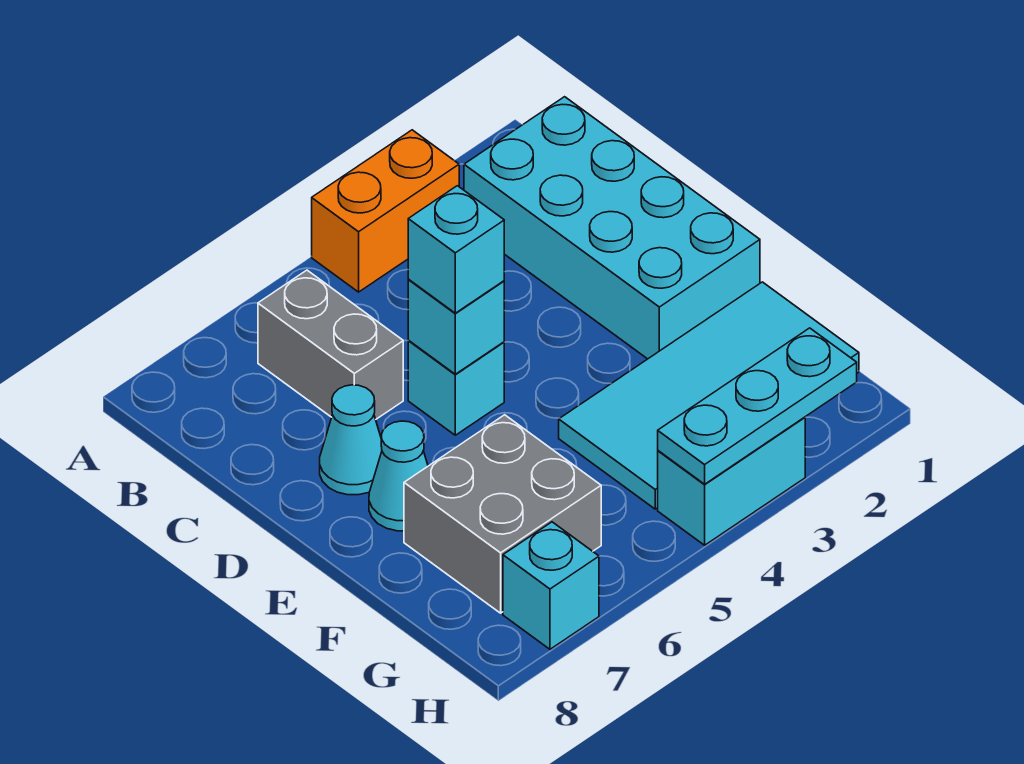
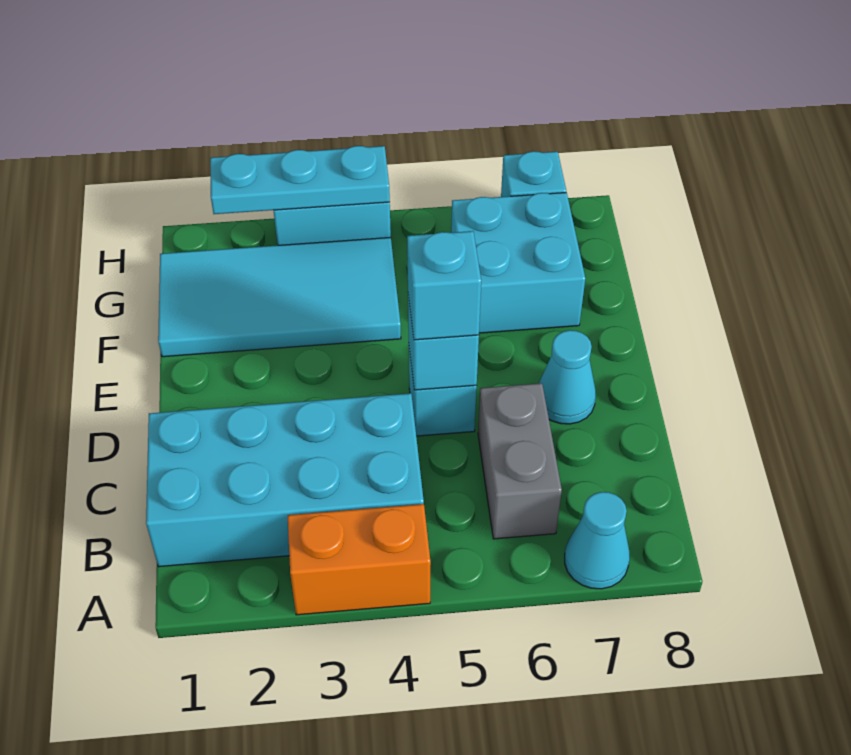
cyan brick B1:E2 level 1 -> cyan brick B1:C4 level 1
cyan cone E7 level 1 -> cyan cone A7 level 1
grey brick F6:G7 level 1 -> cyan brick F6:G7 level 1

